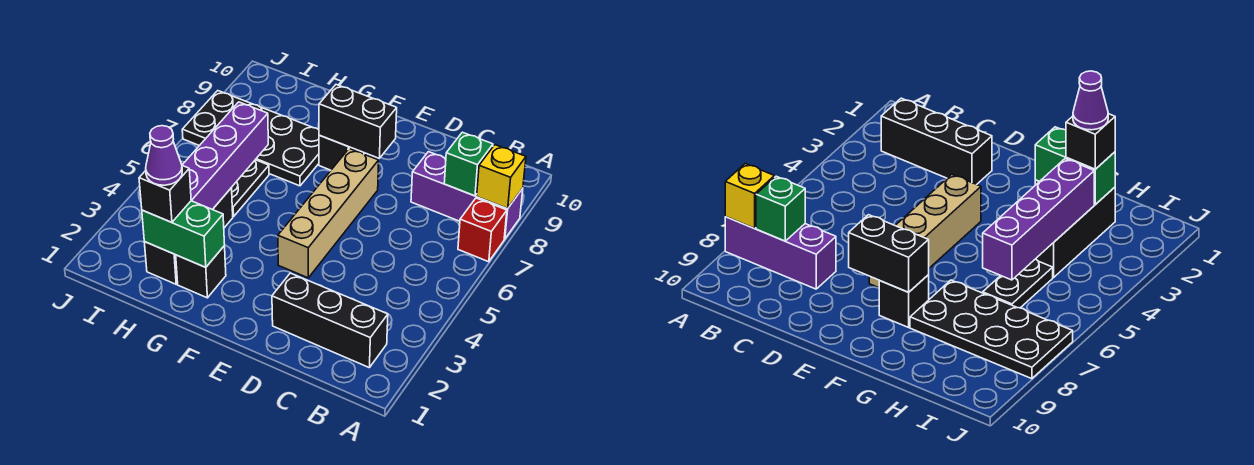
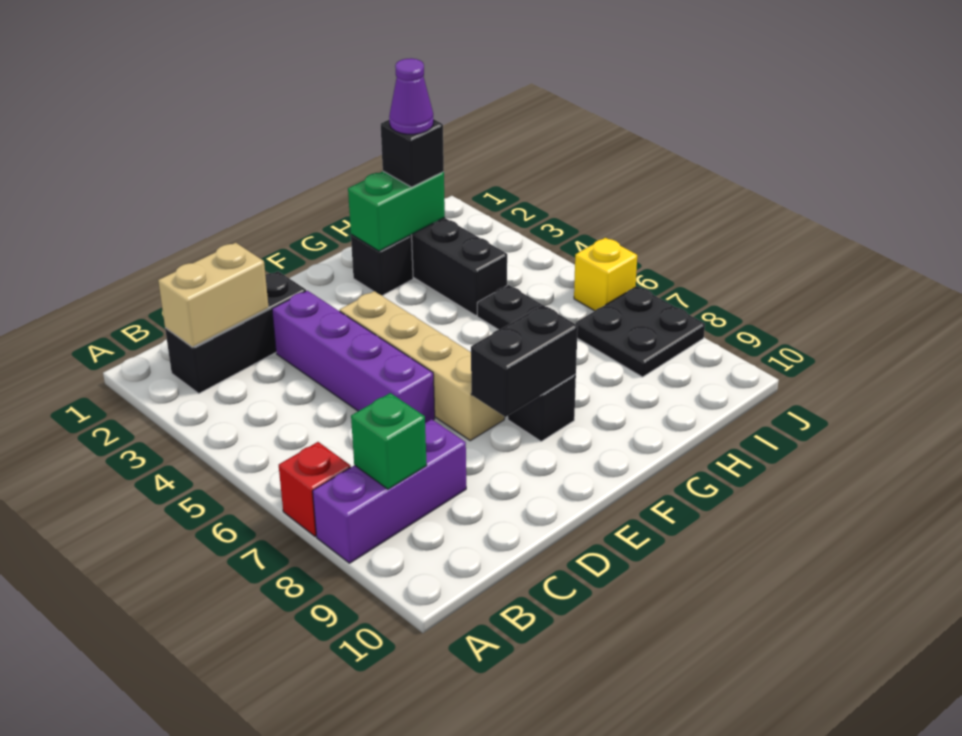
yellow brick A8 level 2 -> yellow brick J6 level 1
none -> tan brick B2:C2 level 2
black plate G7:J8 level 1 -> black plate I7:J8 level 1
purple brick H3:H6 level 2 -> purple brick D3:D6 level 1

